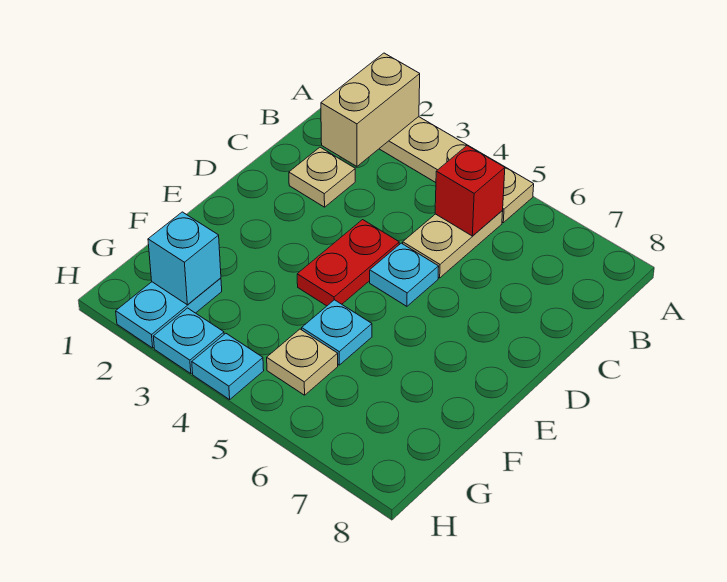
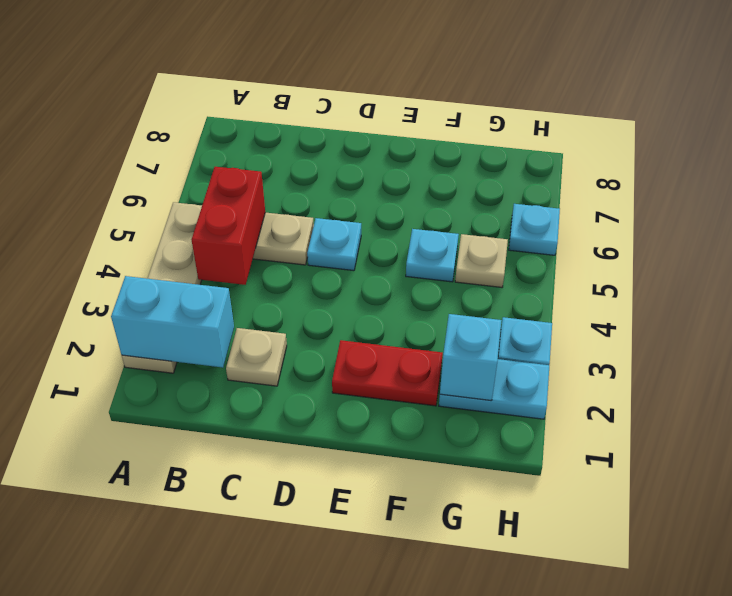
tan brick A2:B2 level 2 -> cyan brick A2:B2 level 2
red brick B5 level 2 -> red brick B4:B5 level 2
red plate D4:E4 level 1 -> red plate E2:F2 level 1
cyan plate H4 level 1 -> cyan plate H6 level 1

